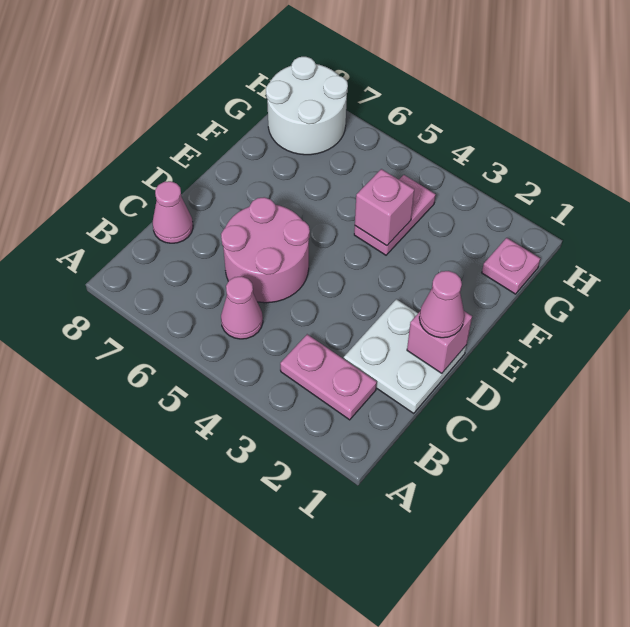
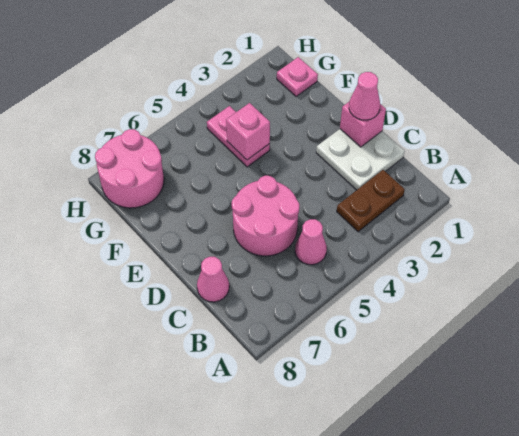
pink plate B2:B3 level 1 -> brown plate B2:B3 level 1
white round brick G7:H8 level 1 -> pink round brick G7:H8 level 1

